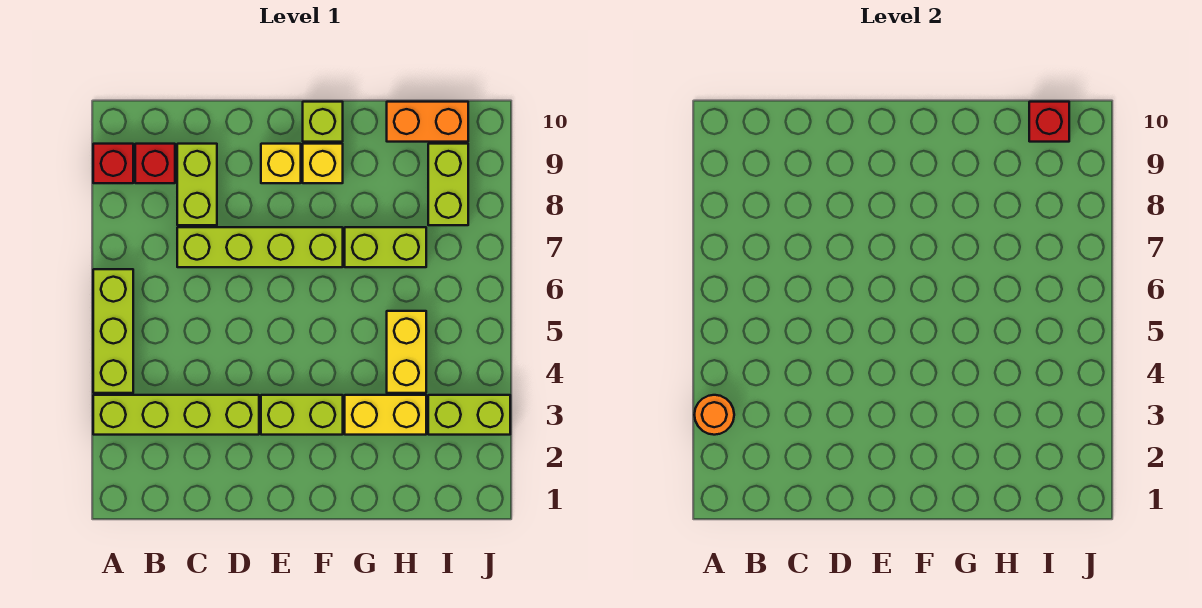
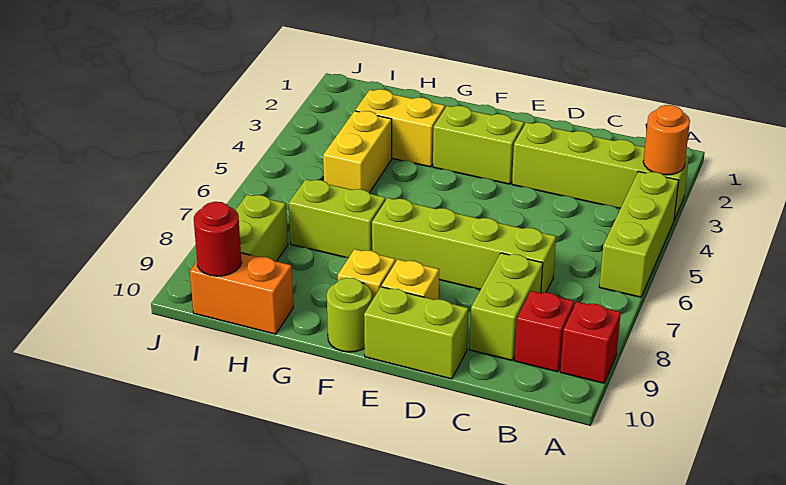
lime brick F10 level 1 -> lime round brick F10 level 1
lime brick I3:J3 level 1 -> lime brick D10:E10 level 1
red brick I10 level 2 -> red round brick I10 level 2

